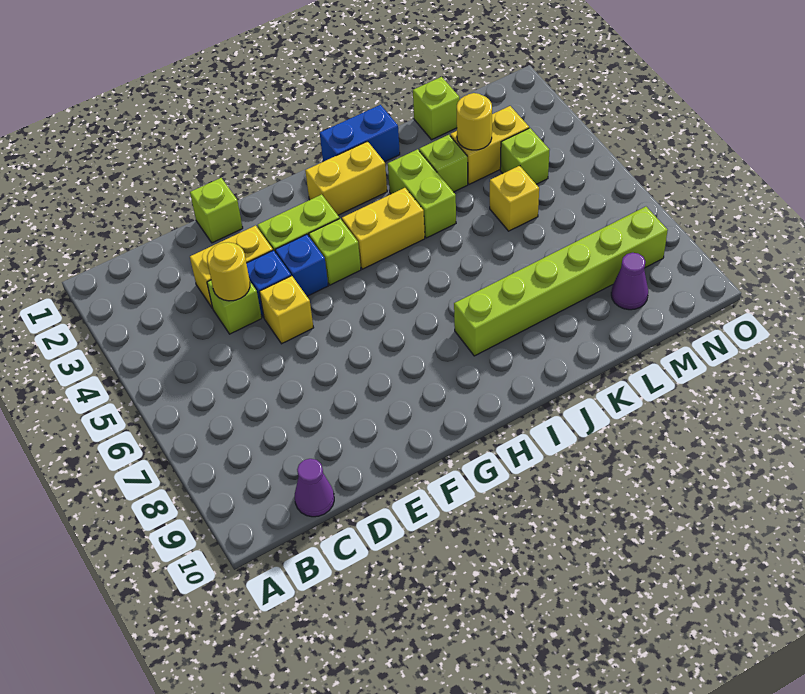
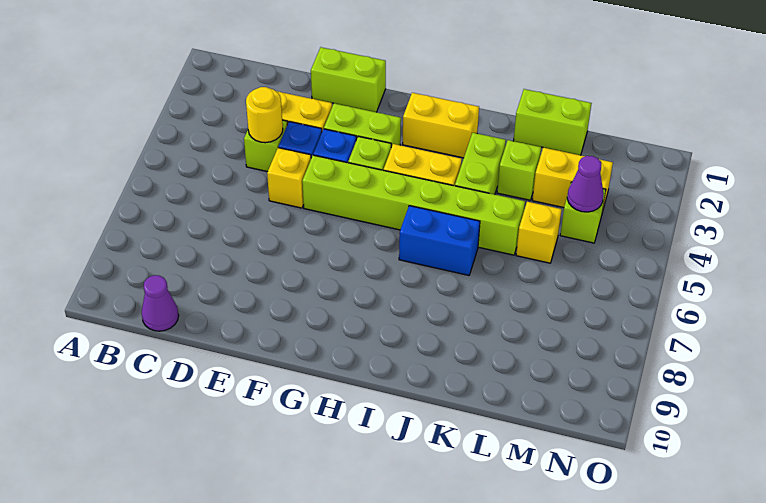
lime brick E1 level 1 -> lime brick E1:F1 level 1
blue brick I1:J1 level 1 -> blue brick I6:J6 level 1
lime brick I8:N8 level 1 -> lime brick F5:K5 level 1
lime brick L1 level 1 -> lime brick K1:L1 level 1
yellow round brick L3 level 2 -> none
purple cone M9 level 1 -> purple cone M4 level 2

